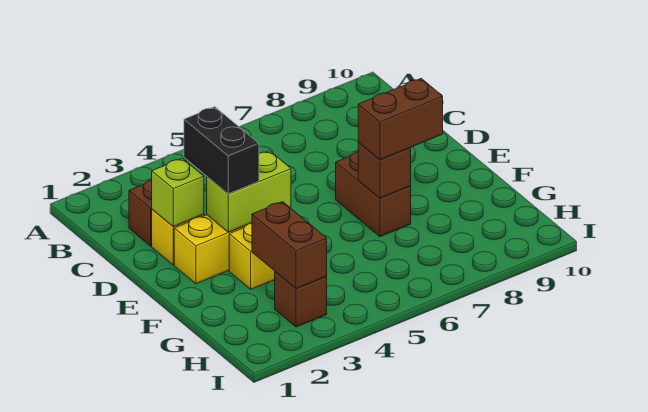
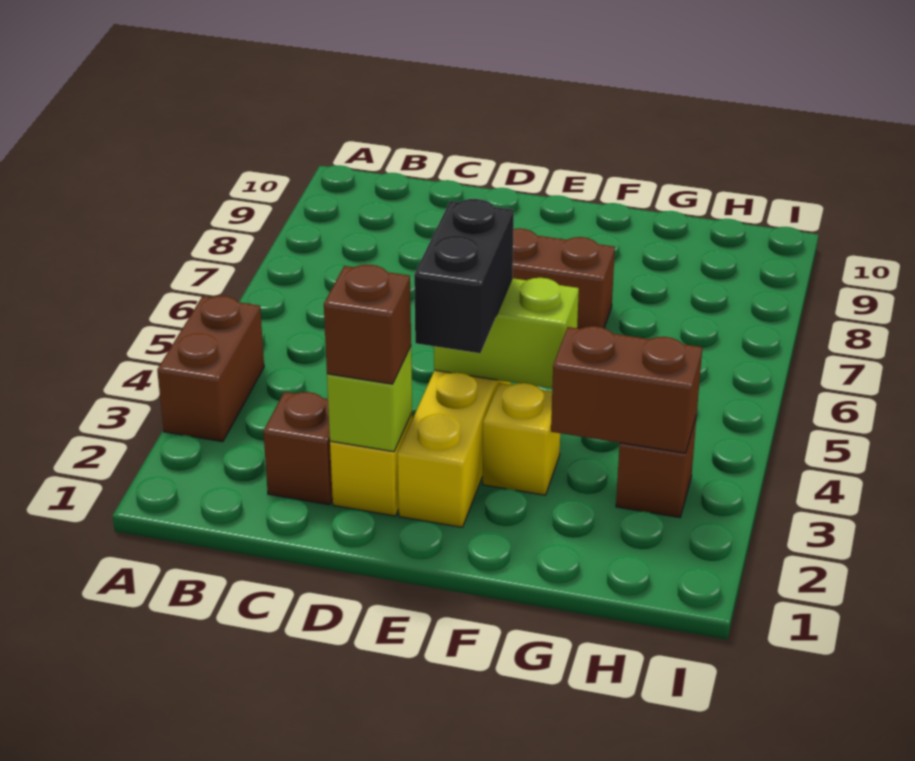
black brick D3:E3 level 3 -> black brick E3:E4 level 3
lime brick E3:E4 level 2 -> lime brick E4:F4 level 2
brown brick F7 level 2 -> brown brick D2 level 3
brown brick F7:F8 level 3 -> brown brick A3:A4 level 1

